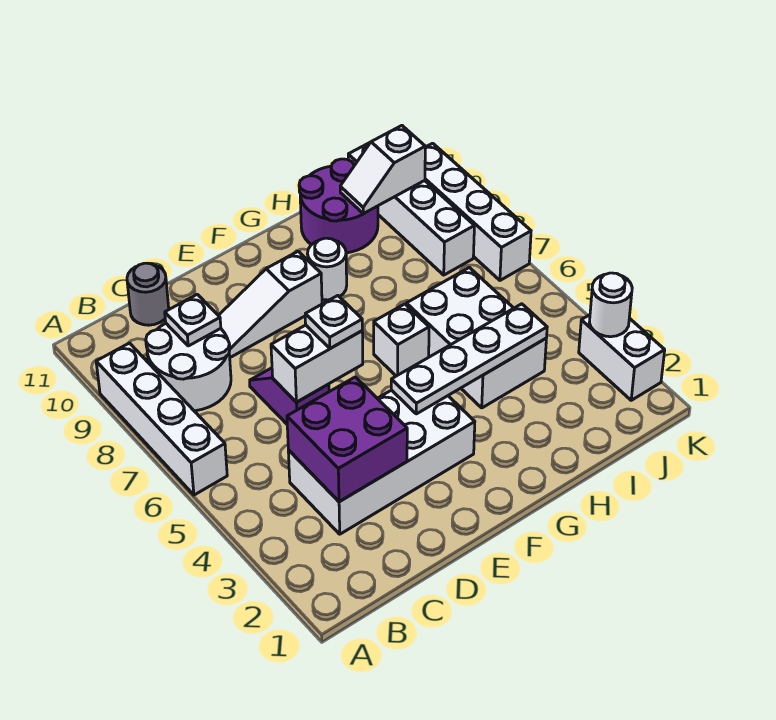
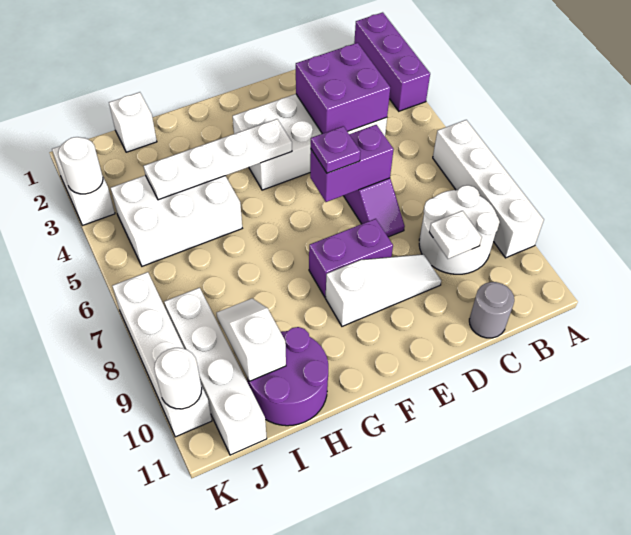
none -> purple brick A1:A3 level 1
white brick D6:E6 level 2 -> purple brick D6:E6 level 2
white plate E6 level 3 -> purple plate E6 level 3
none -> purple brick E8:F8 level 1
white brick G6 level 1 -> white brick I1 level 1
white round brick G9 level 1 -> white round brick K10 level 2
white brick H4:I6 level 1 -> white brick H4:J5 level 1
white slope I10:J10 level 2 top J -> white slope I9:I10 level 2 top 10

